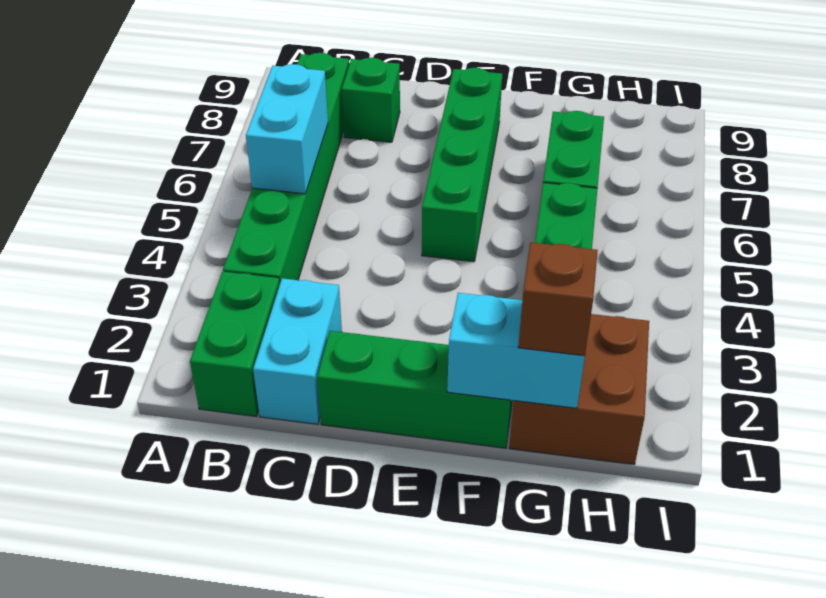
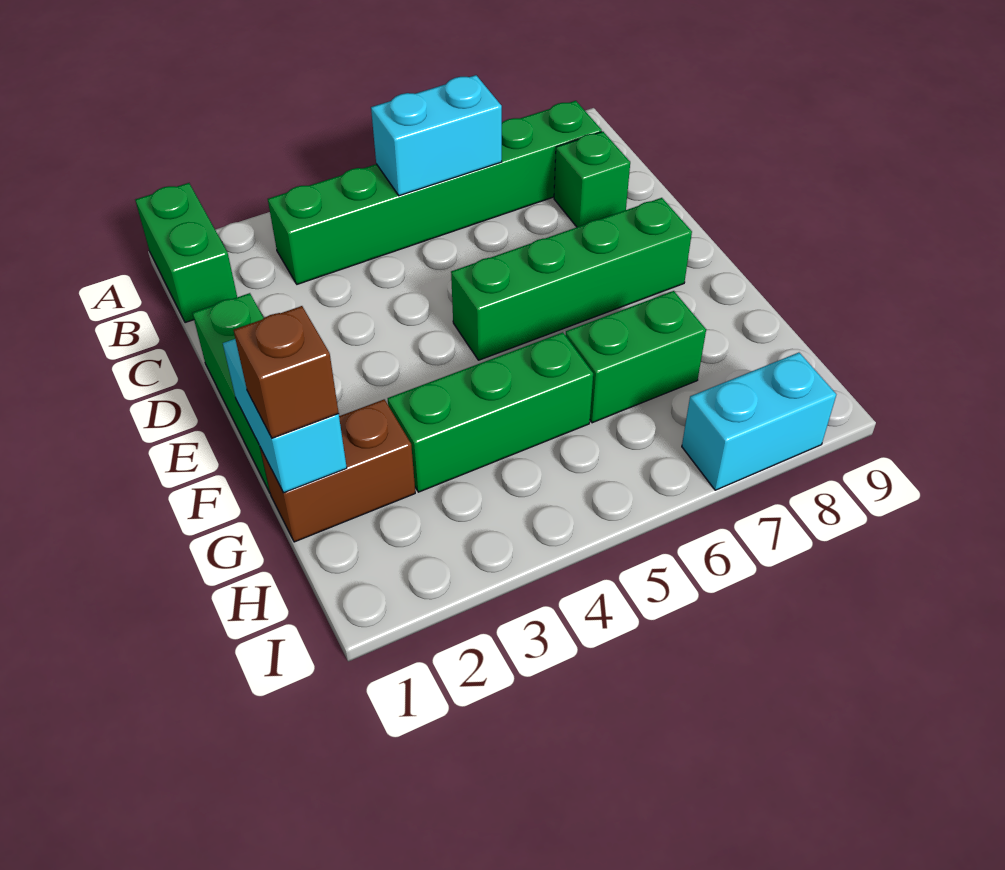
green brick B1:B2 level 1 -> green brick A1:B1 level 1
cyan brick C1:C2 level 1 -> cyan brick I7:I8 level 1
brown brick G1:H2 level 1 -> brown brick G1:G2 level 1

